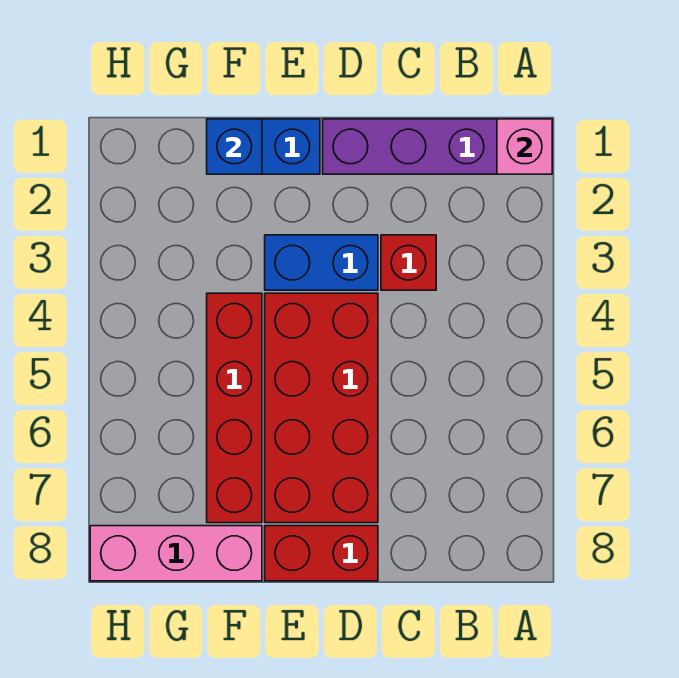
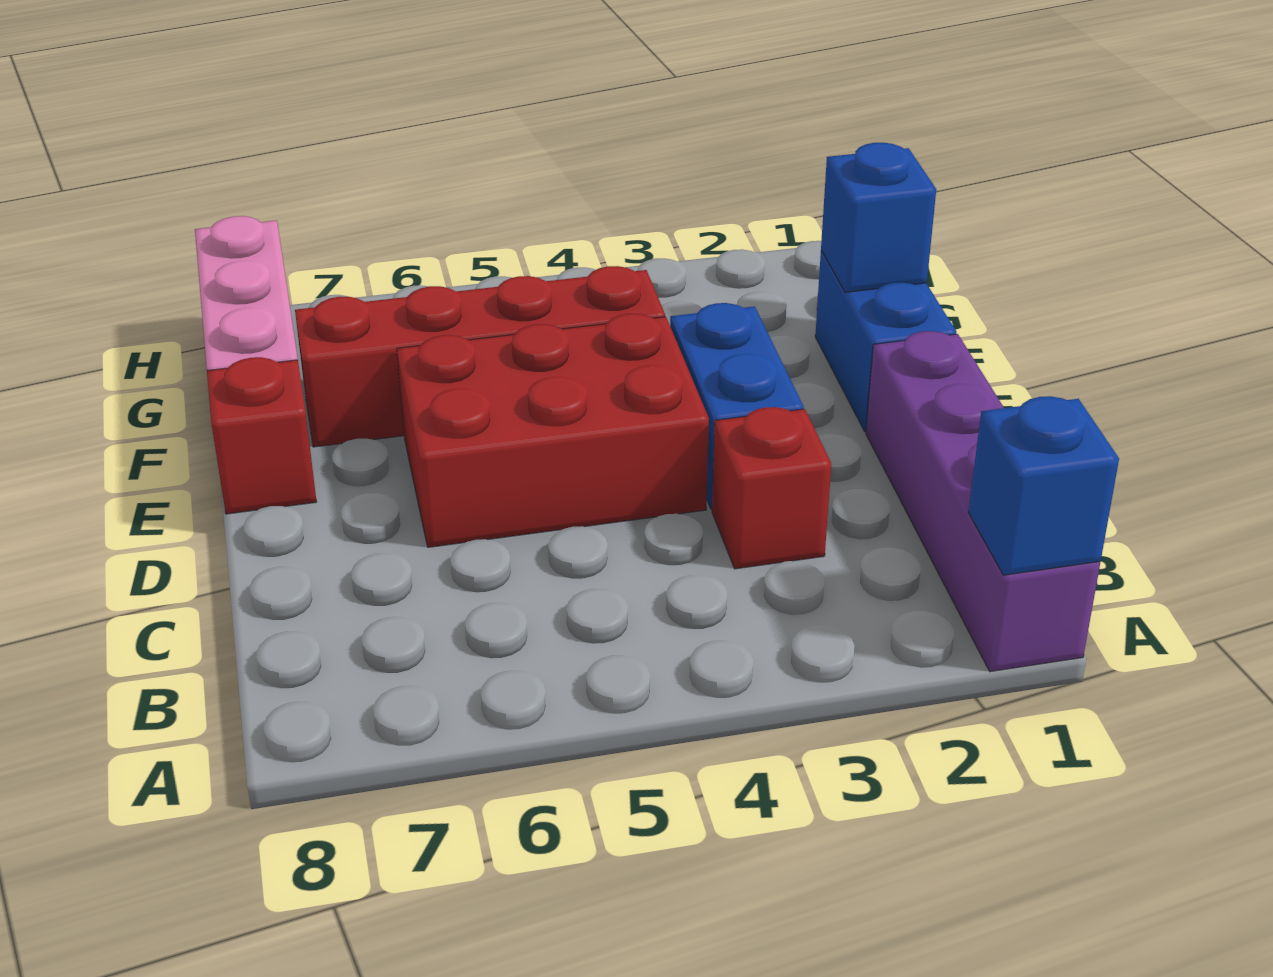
pink brick A1 level 2 -> blue brick A1 level 2
red brick D4:E7 level 1 -> red brick D4:E6 level 1
red brick D8:E8 level 1 -> red brick E8 level 1

